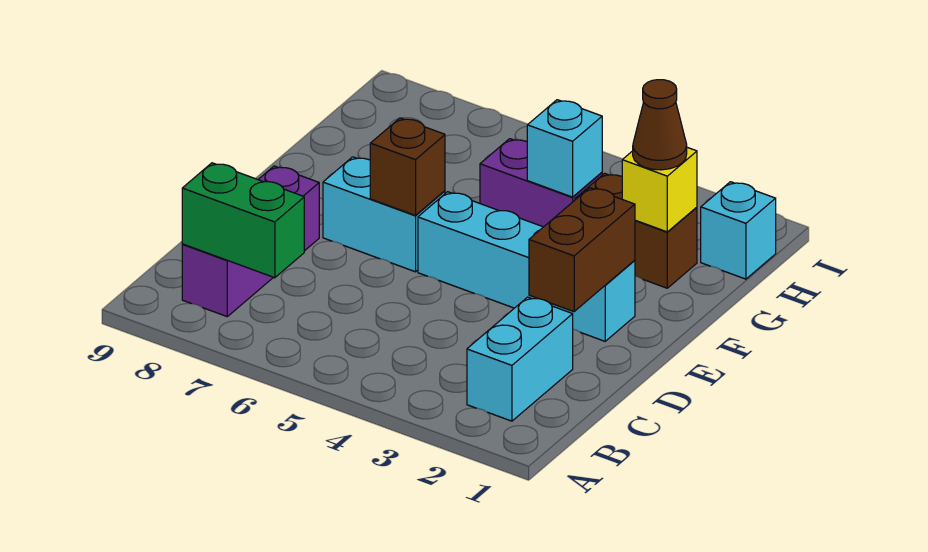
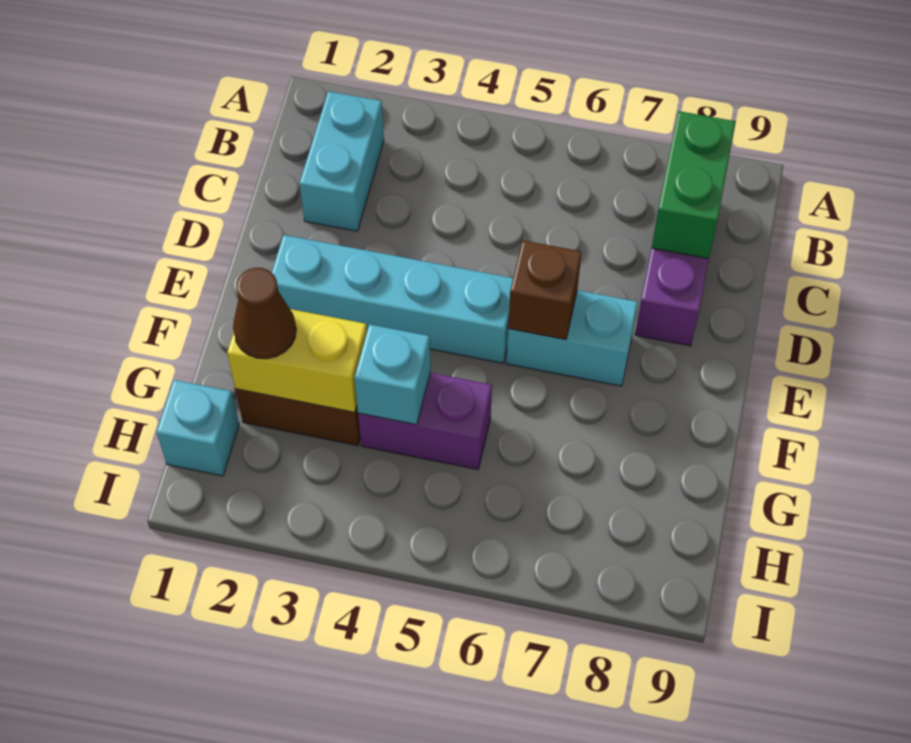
green brick B7:B8 level 2 -> green brick B8:C8 level 2
brown brick D2:E2 level 2 -> none
yellow brick G2 level 2 -> yellow brick G2:G3 level 2

